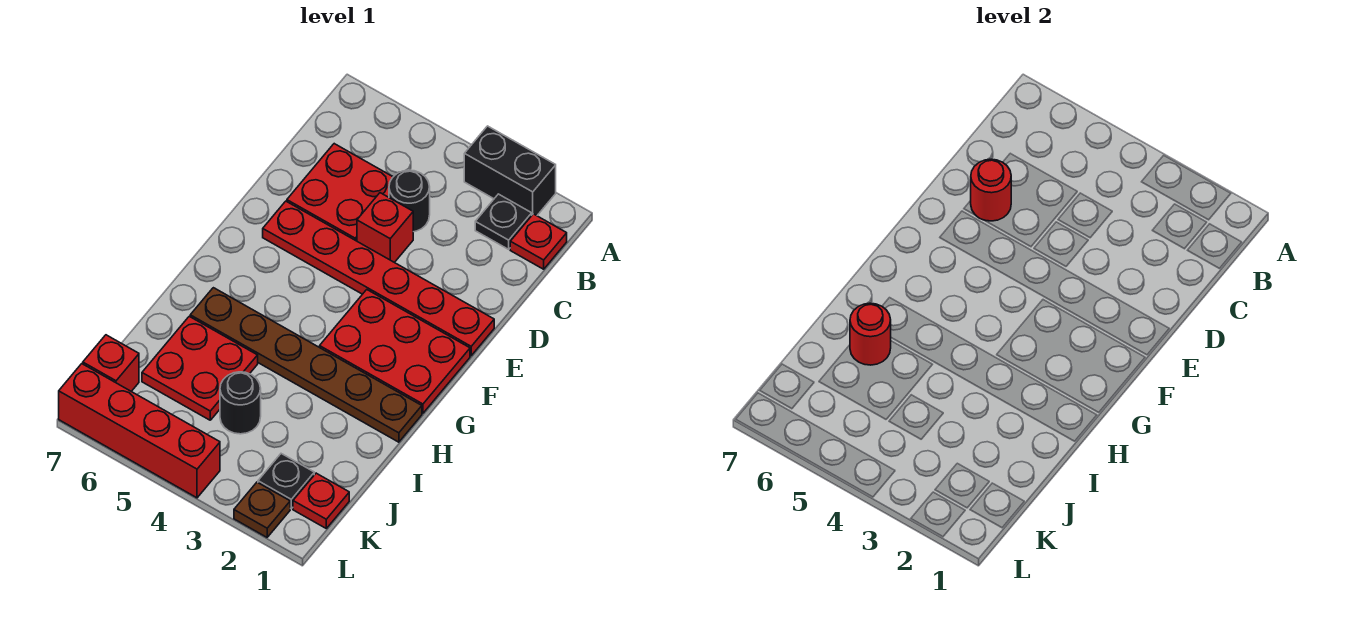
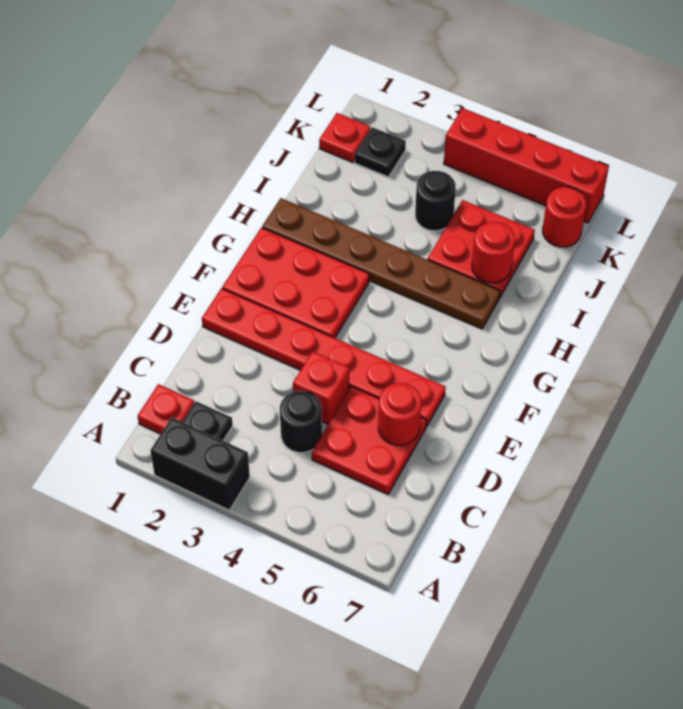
red brick K7 level 1 -> red round brick K7 level 1
brown plate L2 level 1 -> none

